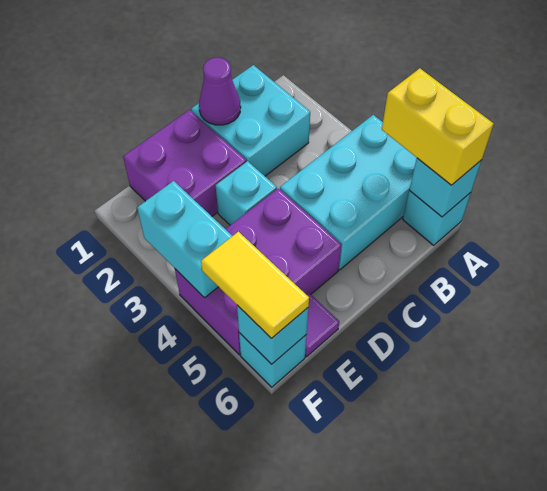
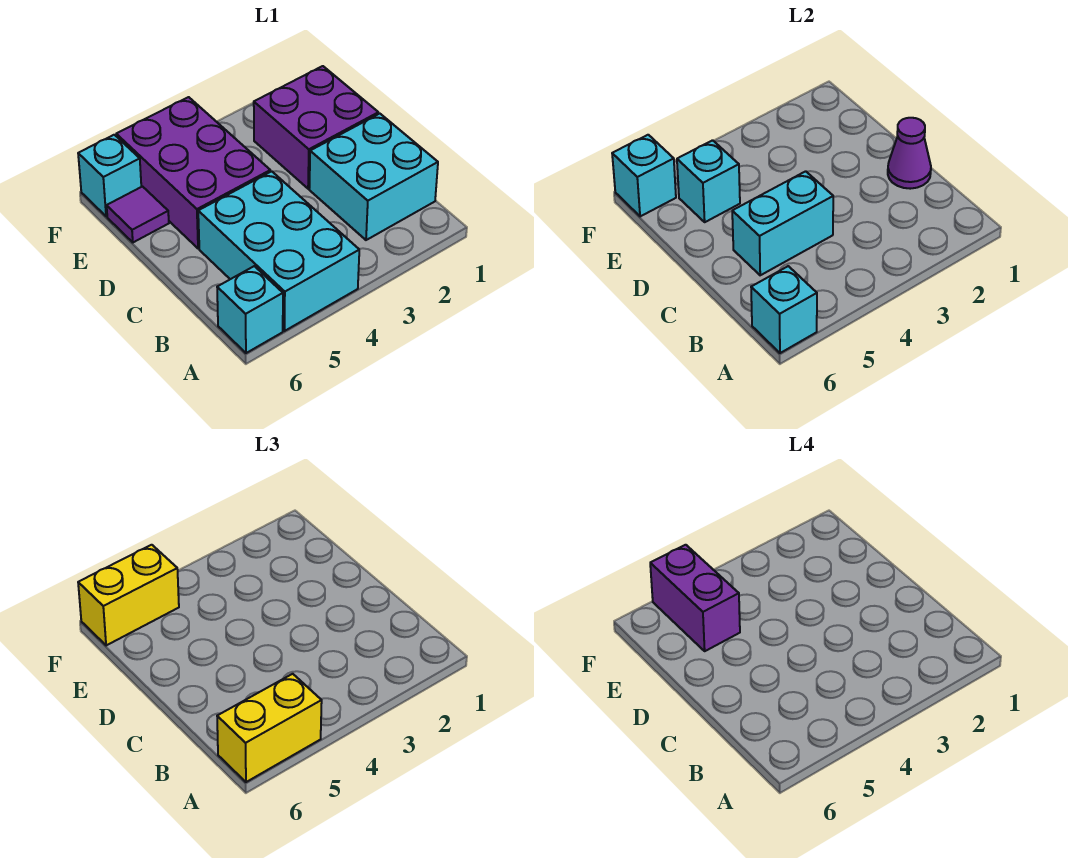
cyan brick D3 level 1 -> cyan brick E5 level 2
none -> purple brick E5:F5 level 4
cyan brick F3:F4 level 2 -> cyan brick C4:C5 level 2
yellow tile F5:F6 level 3 -> yellow brick F5:F6 level 3

